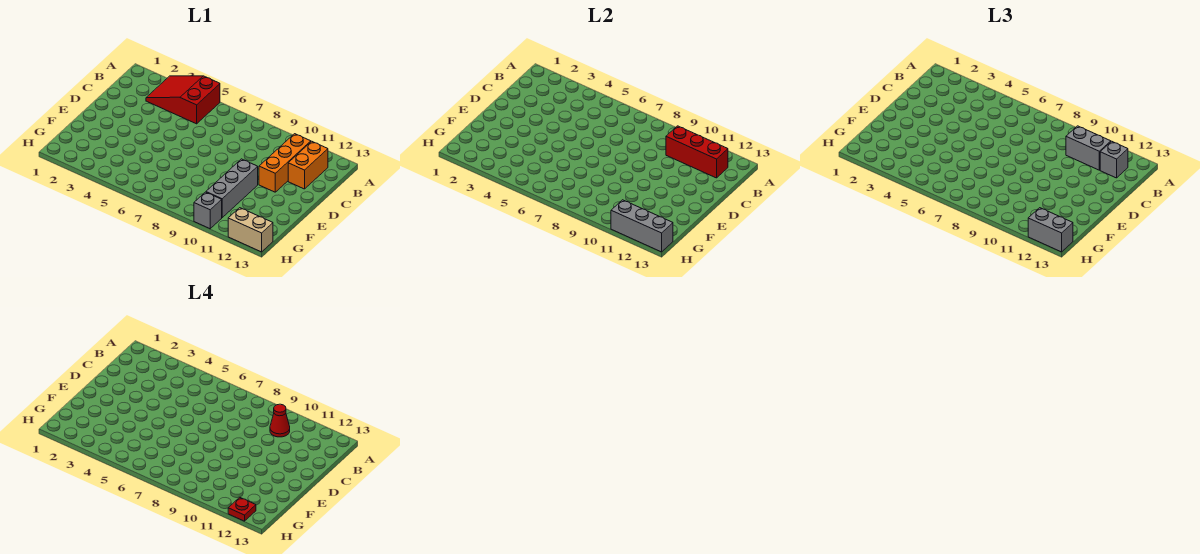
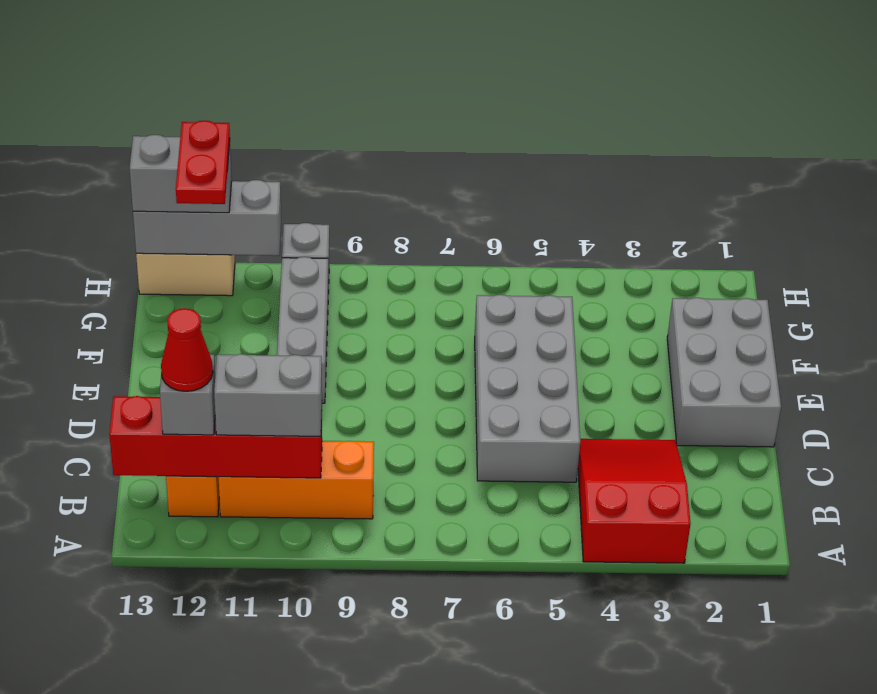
red slope A3:B5 level 1 top 5 -> red slope A3:C4 level 1 top A
red brick B10:B12 level 2 -> red brick B10:B13 level 2
red cone B10 level 4 -> red cone B12 level 4
orange brick B11:D11 level 1 -> orange brick B9:B11 level 1
none -> grey brick C5:F6 level 1
none -> grey brick D1:F2 level 1
red plate H12 level 4 -> red plate G12:H12 level 4

